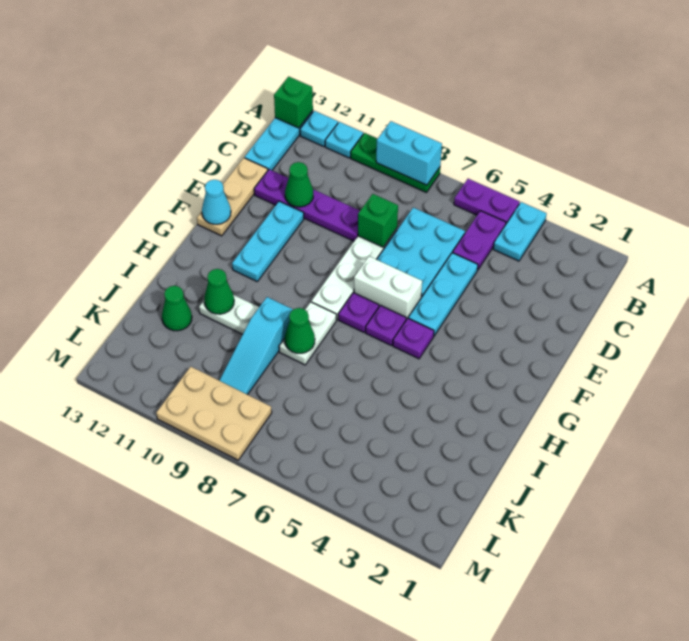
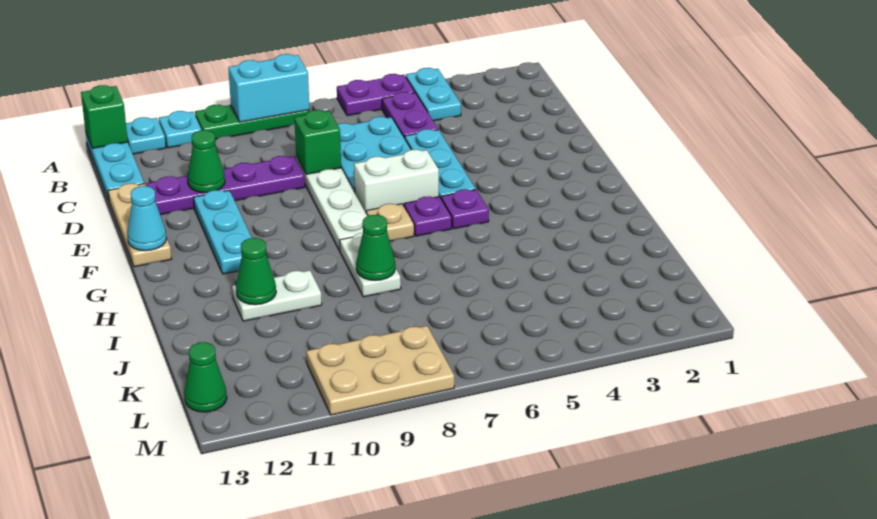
purple plate G7 level 1 -> tan plate G7 level 1
cyan slope I9:K9 level 1 top I -> none
green cone J12 level 1 -> green cone L13 level 1

